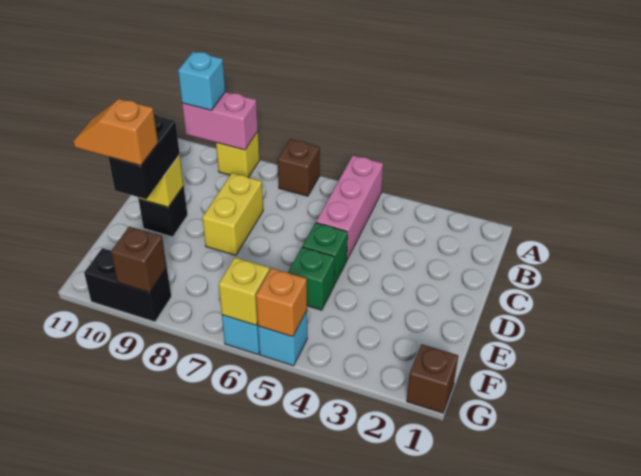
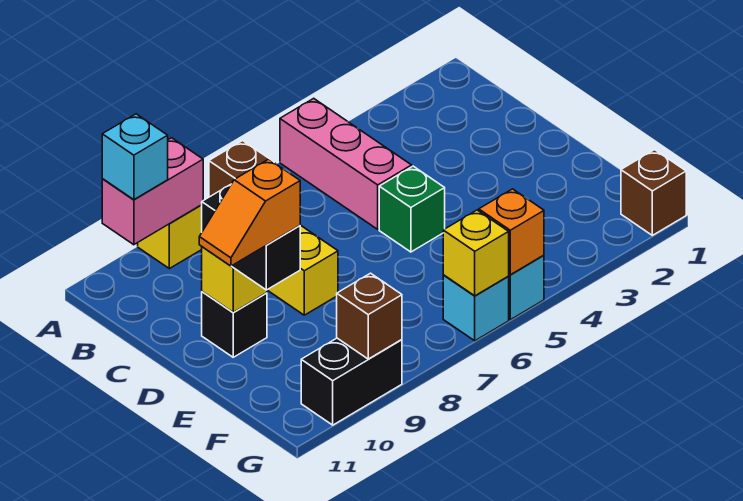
green brick E5 level 1 -> none

